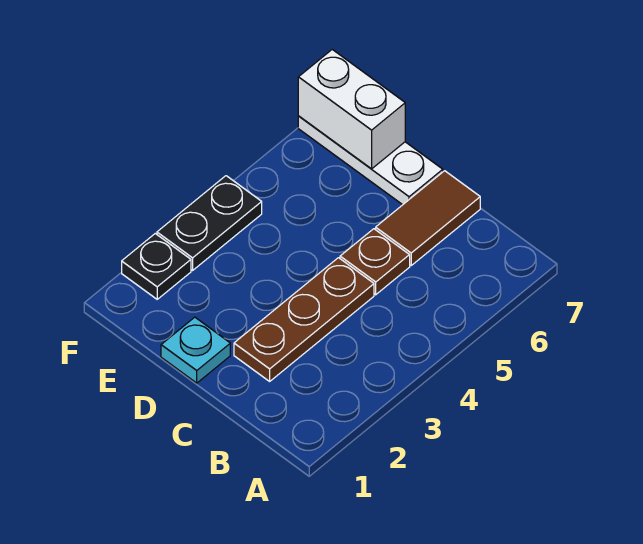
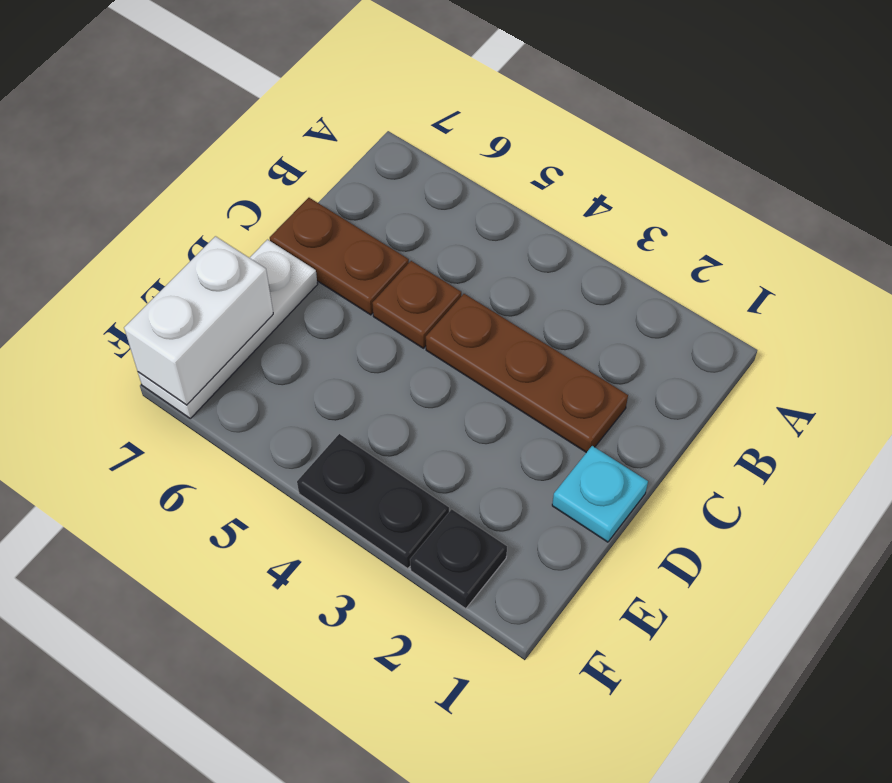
brown tile C6:C7 level 1 -> brown plate C6:C7 level 1

